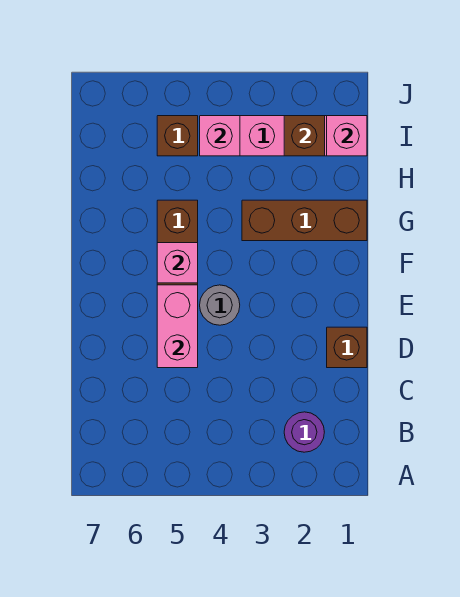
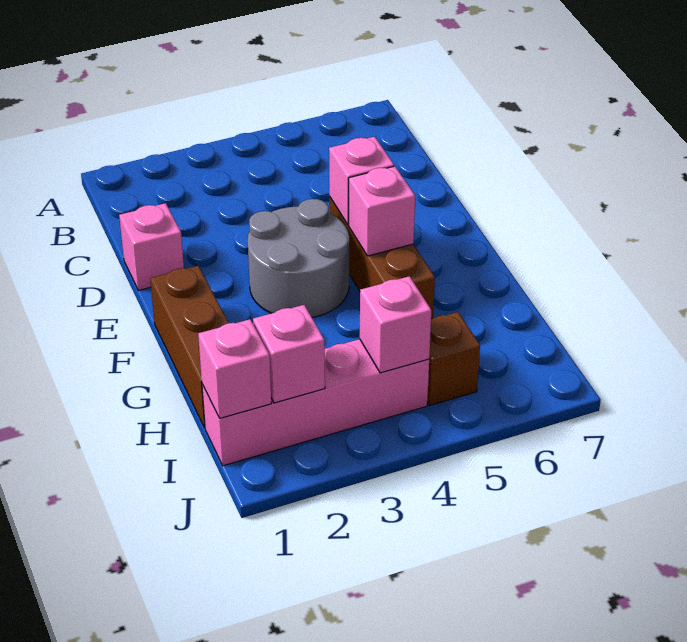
purple round brick B2 level 1 -> none
brown brick D1 level 1 -> pink brick D1 level 1
pink brick D5:E5 level 2 -> pink brick E5 level 2
grey round brick E4 level 1 -> grey round brick E3:F4 level 1
brown brick G1:G3 level 1 -> brown brick F1:H1 level 1
brown brick I2 level 2 -> pink brick I2 level 2

